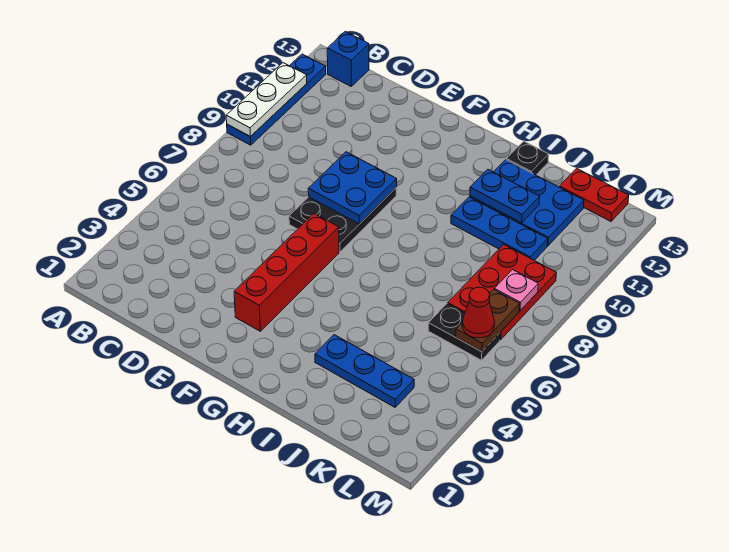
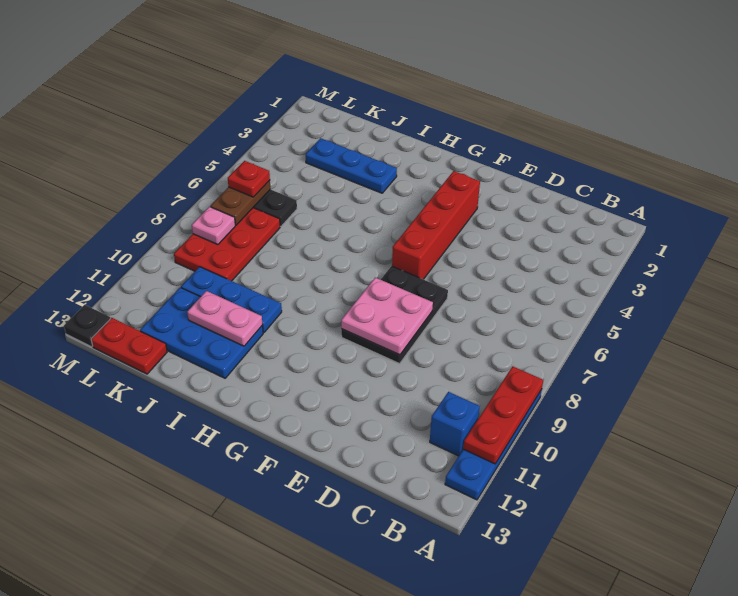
white plate A9:A11 level 2 -> red plate A9:A11 level 2
blue brick B13 level 1 -> blue brick B11 level 1
blue plate E8:F9 level 2 -> pink plate E8:F9 level 2
blue plate I11:J11 level 2 -> pink plate I11:J11 level 2
black plate I13 level 1 -> black plate M13 level 1
red cone L6 level 3 -> red plate L6 level 3

